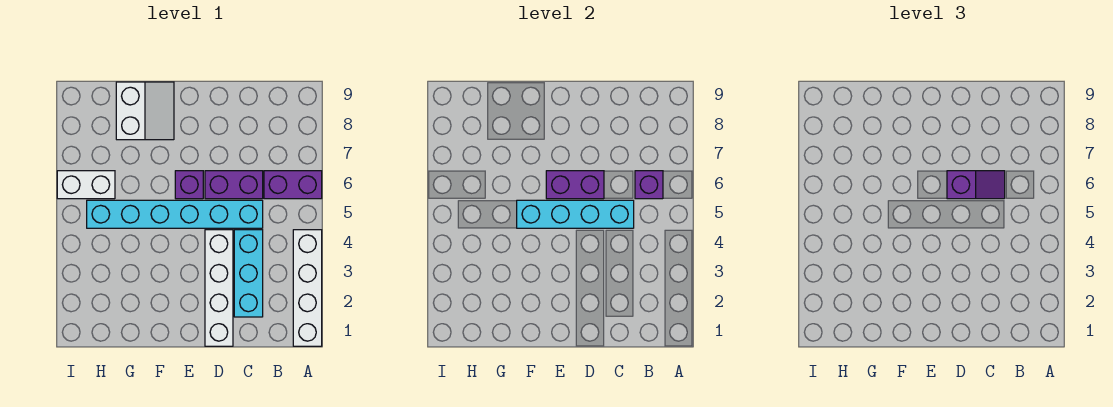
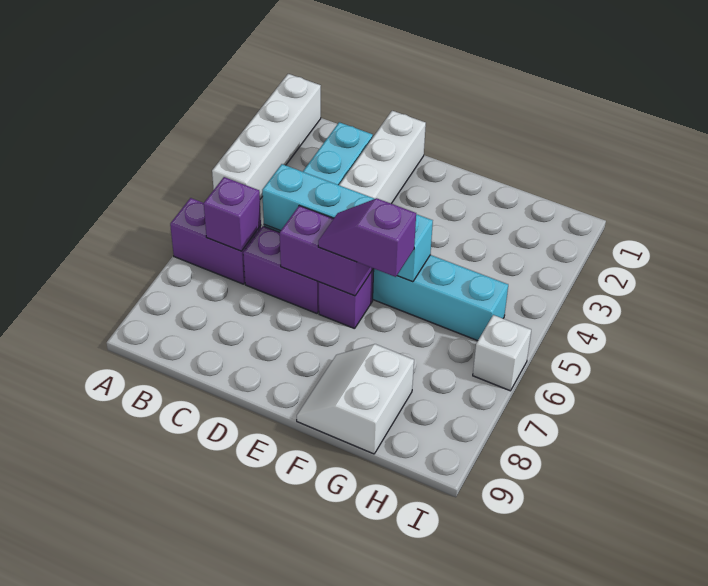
purple slope C6:D6 level 3 top D -> purple slope E6:F6 level 3 top F
white brick H6:I6 level 1 -> white brick I6 level 1

